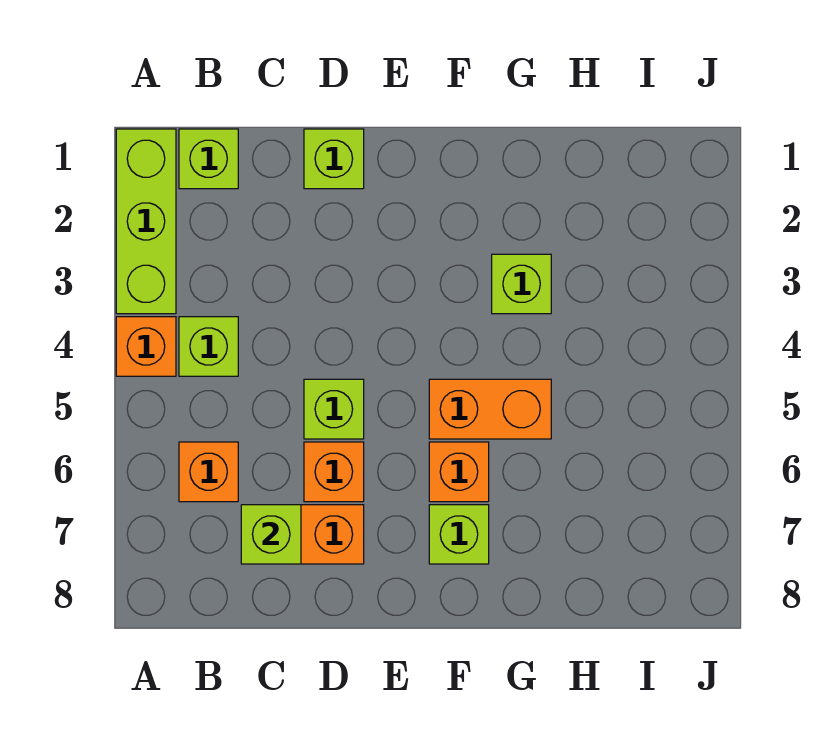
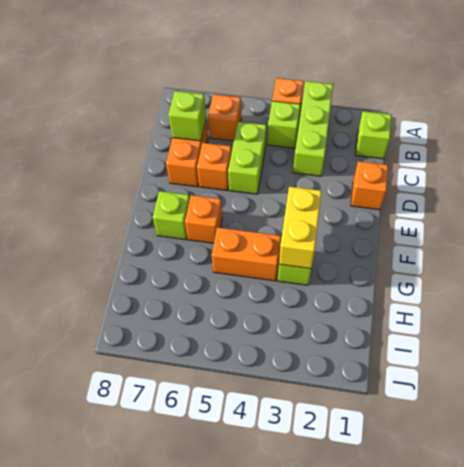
lime brick A1:A3 level 1 -> lime brick A3:C3 level 1
lime brick D1 level 1 -> orange brick D1 level 1
lime brick D5 level 1 -> lime brick C5:D5 level 1
none -> yellow brick F3:G3 level 2
orange brick F5:G5 level 1 -> orange brick G4:G5 level 1

